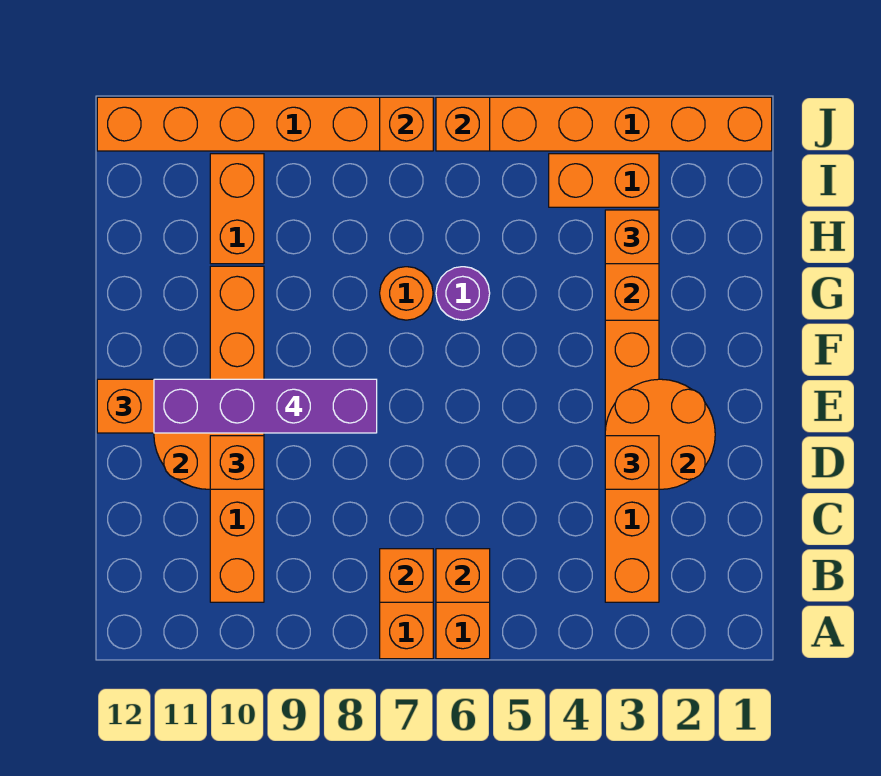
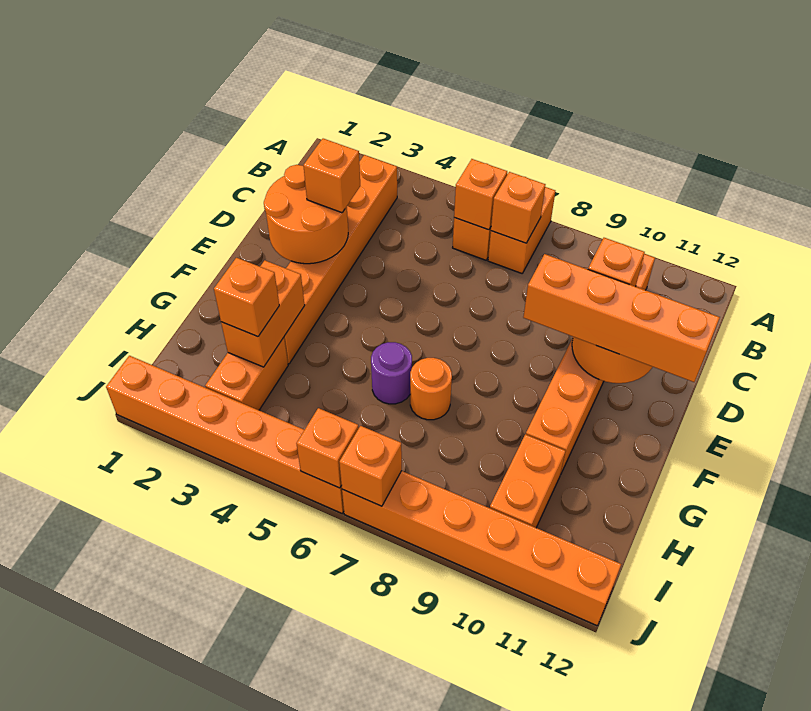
purple brick E8:E11 level 4 -> none
orange brick I3:I4 level 1 -> orange brick H3:I3 level 1

